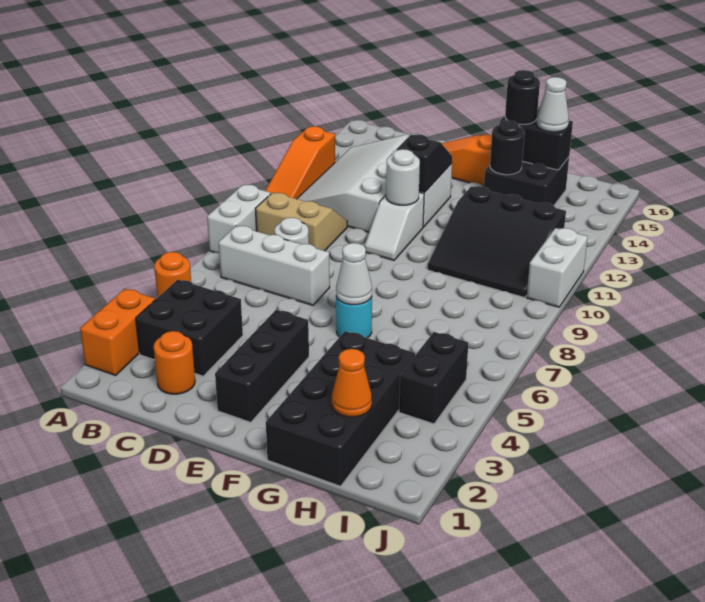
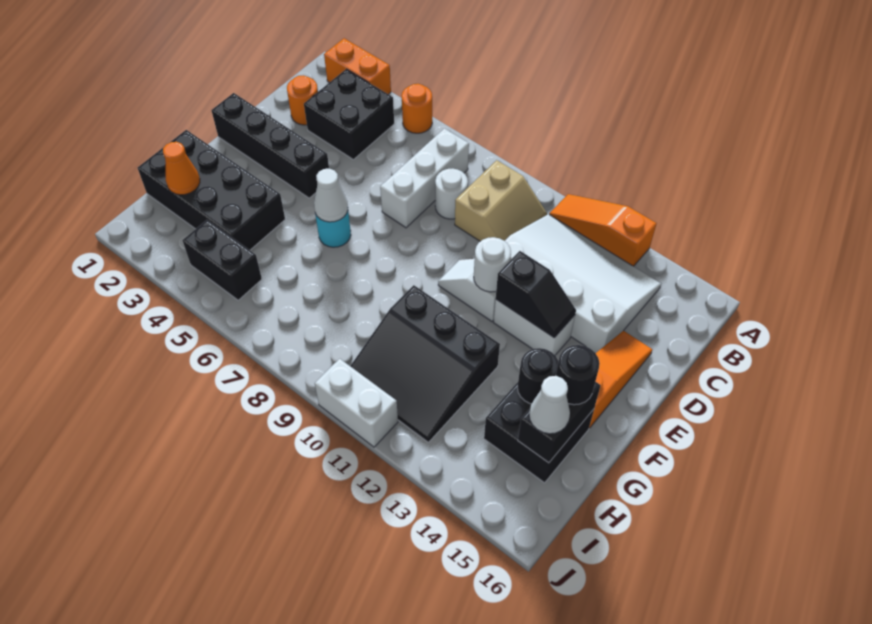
white brick A8:A9 level 1 -> none
black brick E2:E4 level 1 -> black brick E1:E4 level 1
black slope G10:I12 level 1 top 12 -> black slope G10:I12 level 1 top G

